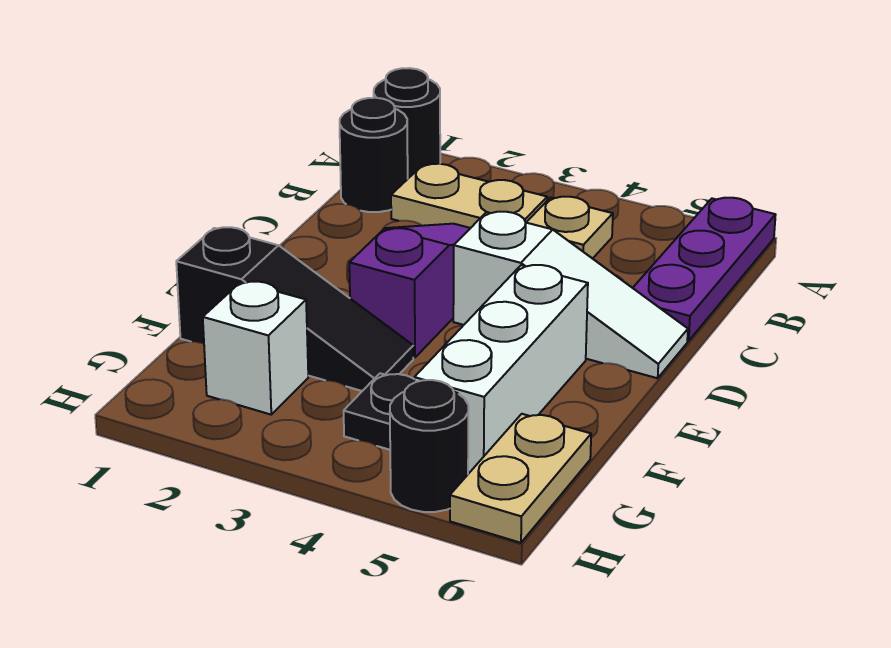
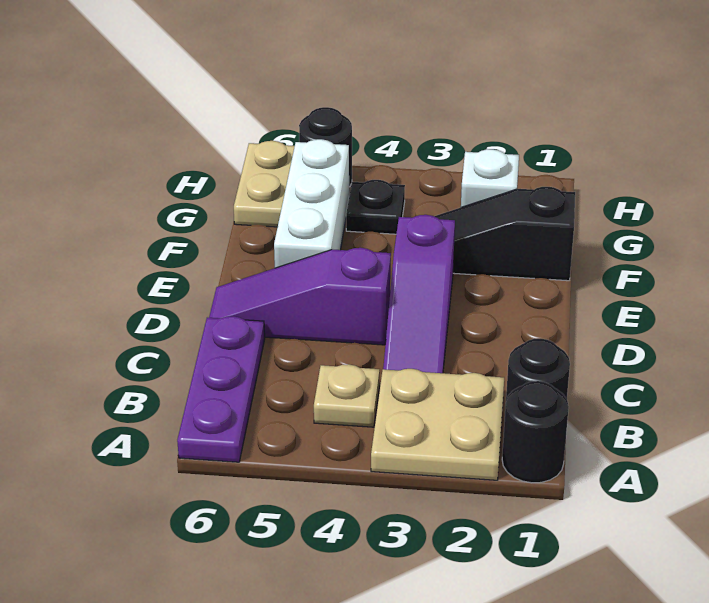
tan plate B2:B3 level 1 -> tan plate A2:B3 level 1
white slope D4:D6 level 1 top 4 -> purple slope D4:D6 level 1 top 4

